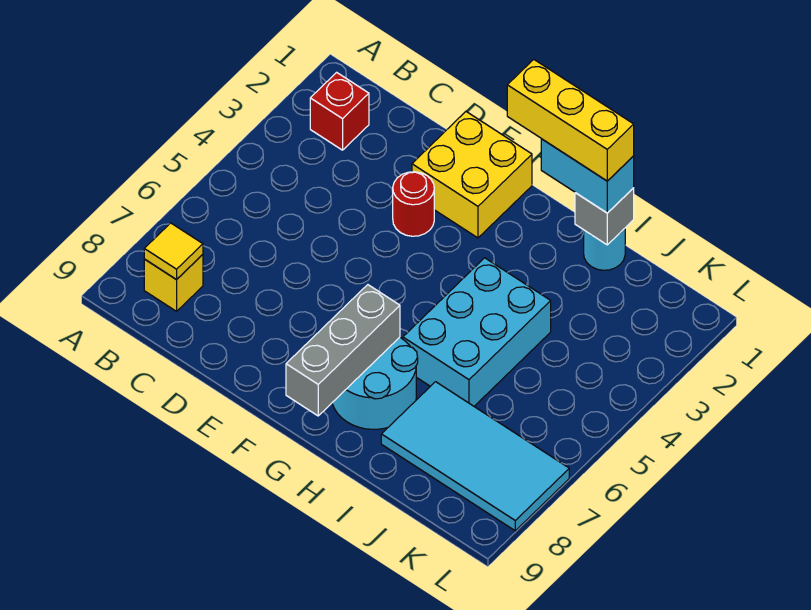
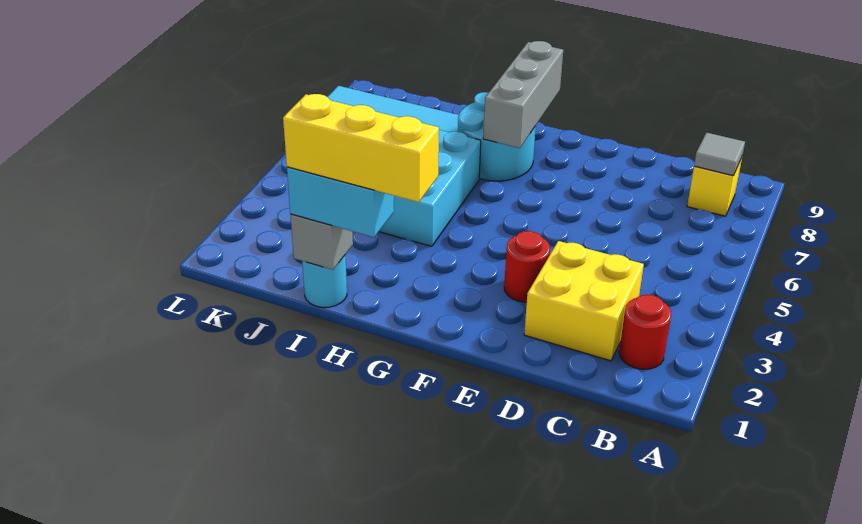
red brick B2 level 1 -> red round brick B2 level 1
yellow tile B8 level 2 -> grey tile B8 level 2
yellow brick E1:F2 level 1 -> yellow brick C2:D3 level 1

